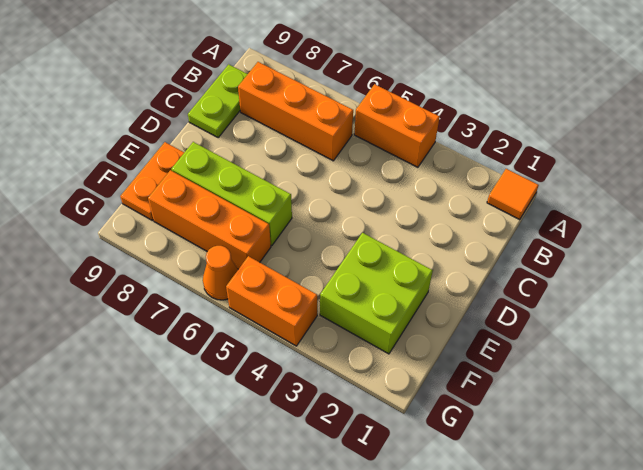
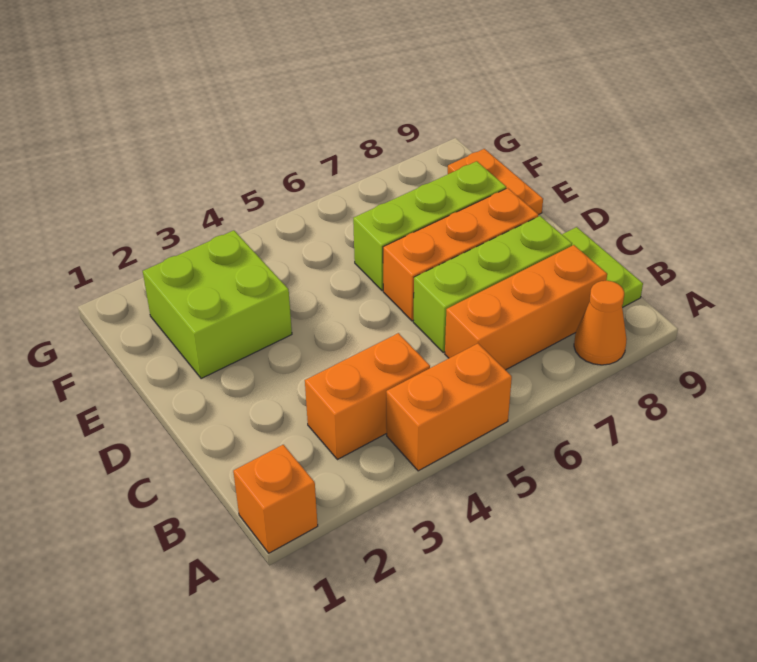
orange tile A1 level 1 -> orange brick A1 level 1
none -> lime brick C6:C8 level 1
orange brick F6:F8 level 1 -> orange brick D6:D8 level 1
orange brick G4:G5 level 1 -> orange brick B3:B4 level 1
orange cone G6 level 1 -> orange cone A8 level 1

